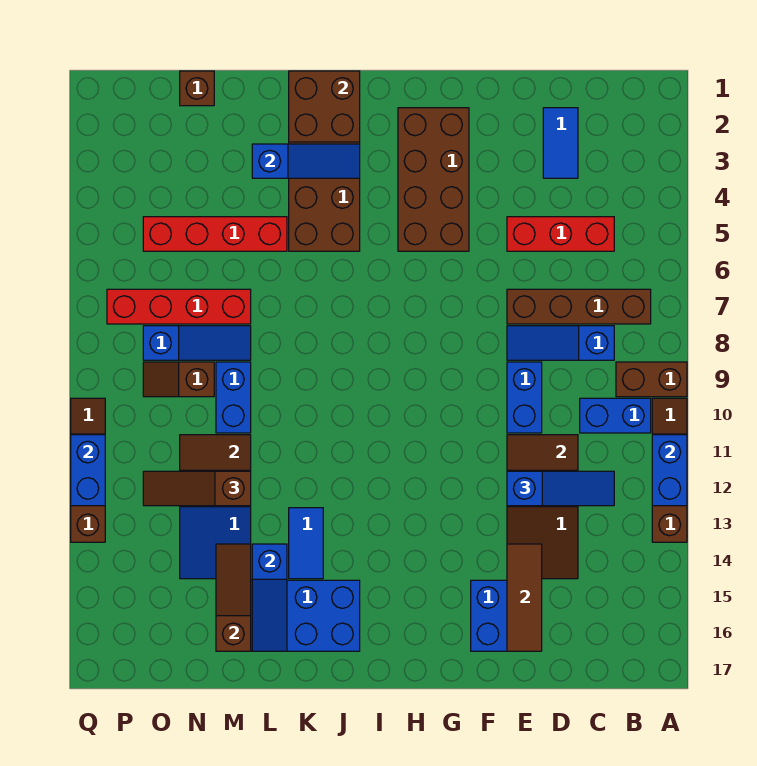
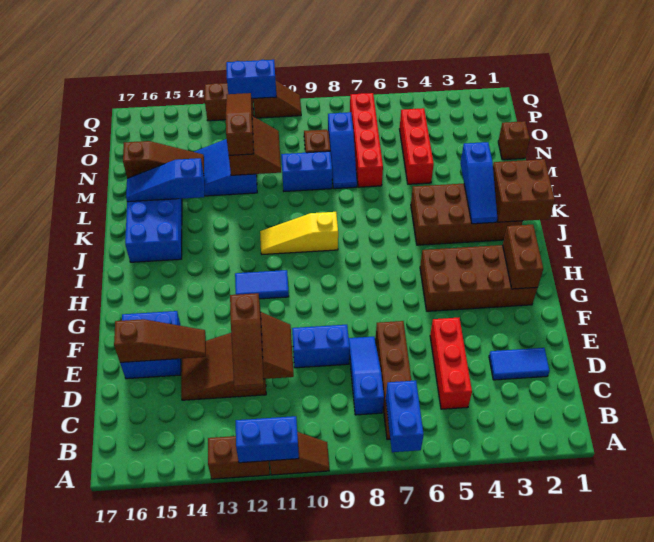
brown brick A9:B9 level 1 -> brown brick G2:H2 level 2
blue brick B10:C10 level 1 -> blue brick A7:B7 level 2
blue slope C12:E12 level 3 top E -> brown slope C12:E12 level 3 top E
brown tile E14:E16 level 2 -> brown slope E14:E16 level 2 top 16
none -> yellow slope J9:J11 level 1 top 9
blue tile K13:K14 level 1 -> blue tile H11:H12 level 1
red brick L5:O5 level 1 -> red brick M5:O5 level 1

